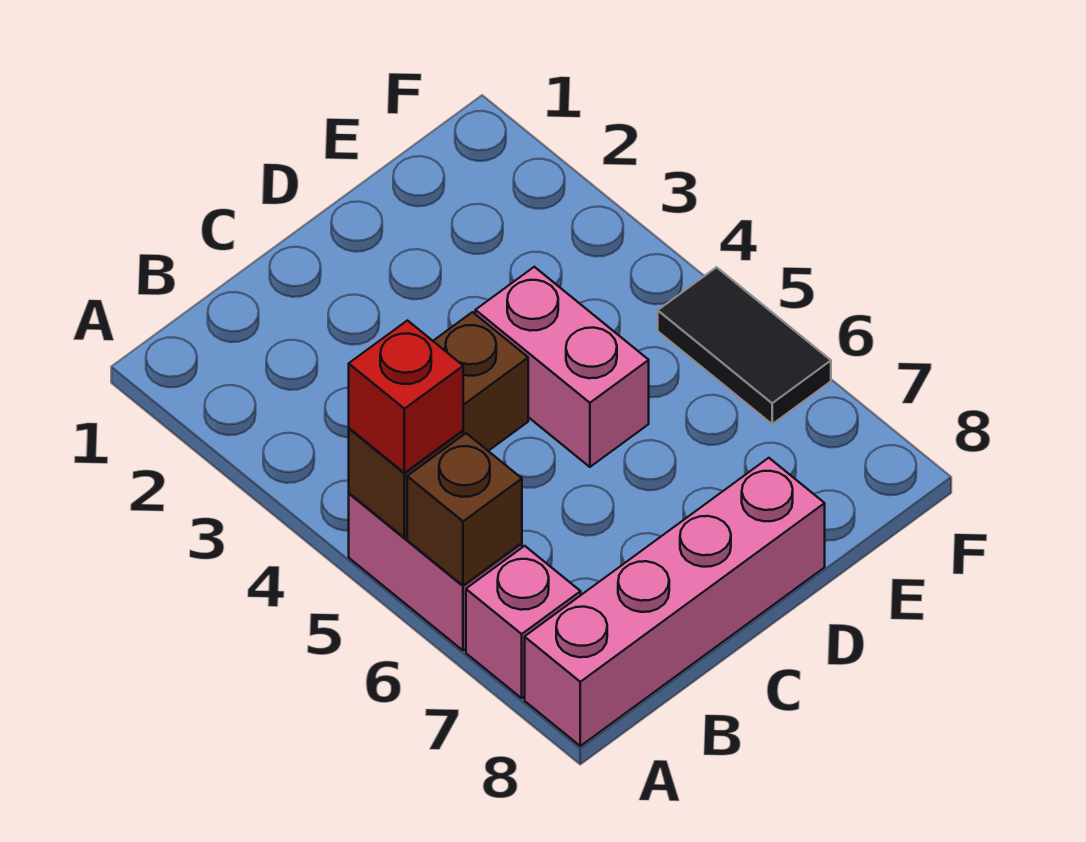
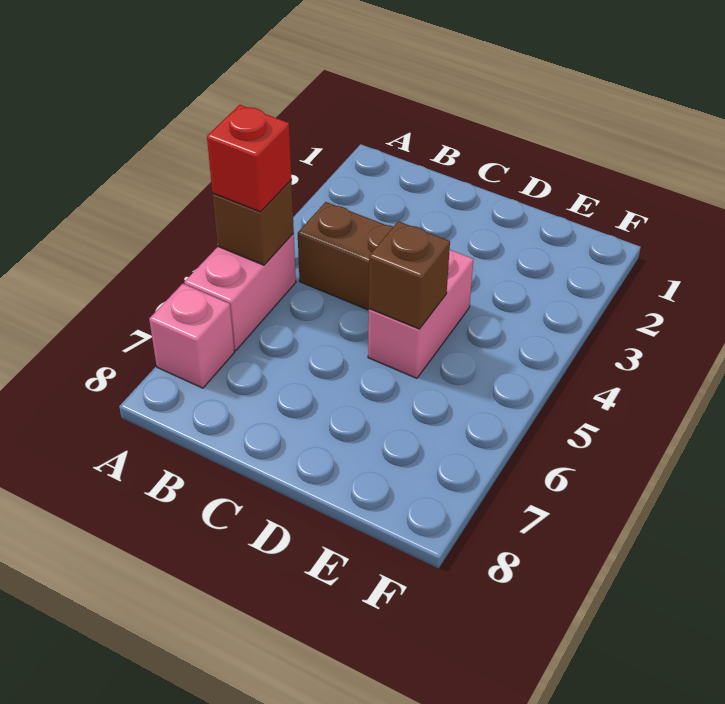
brown brick A6 level 2 -> brown brick D5 level 2
pink brick A8:D8 level 1 -> none
black tile F5:F6 level 1 -> none

